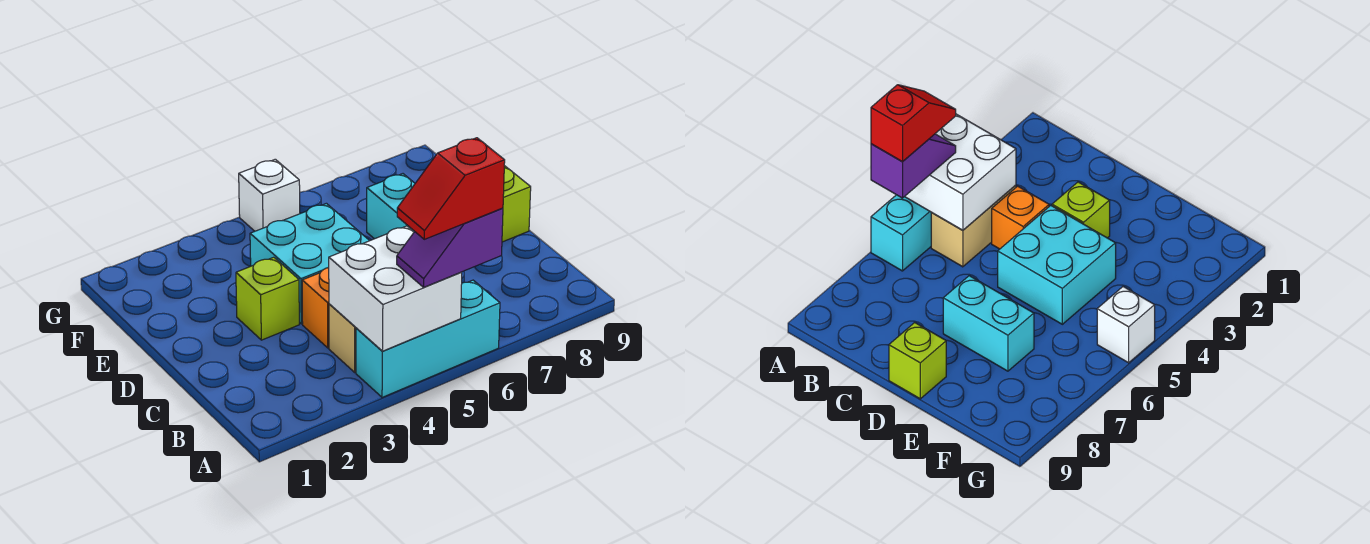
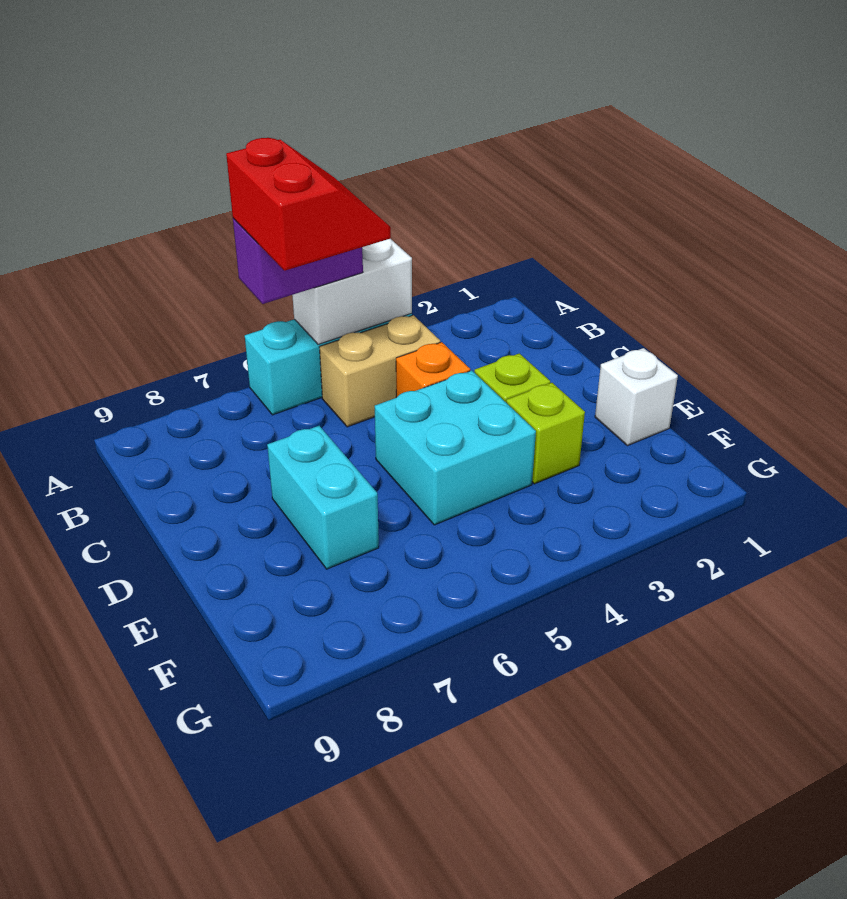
white brick A4:B5 level 2 -> white brick A4:A5 level 2
purple slope A5:A6 level 3 top 6 -> purple brick A5:A6 level 3
red slope A5:A6 level 4 top 6 -> red slope A5:B6 level 4 top 6
lime brick D9 level 1 -> lime brick E3 level 1
white brick G5 level 1 -> white brick E1 level 1

